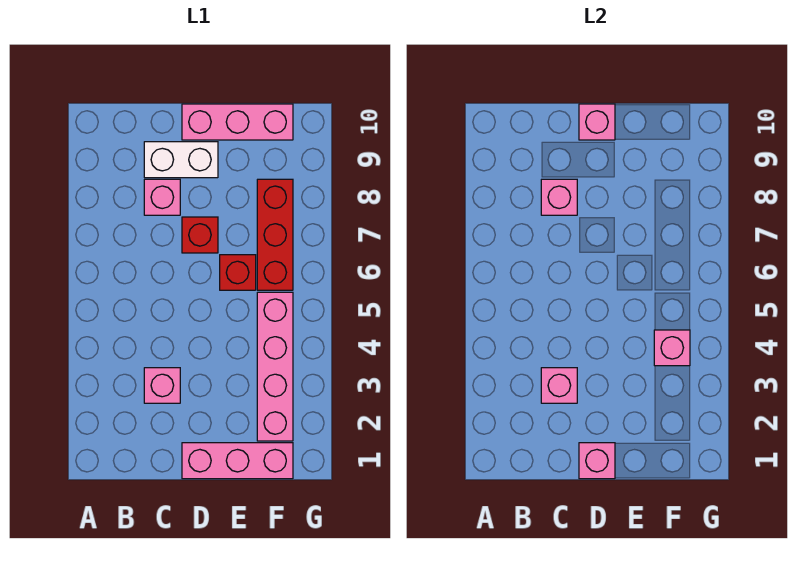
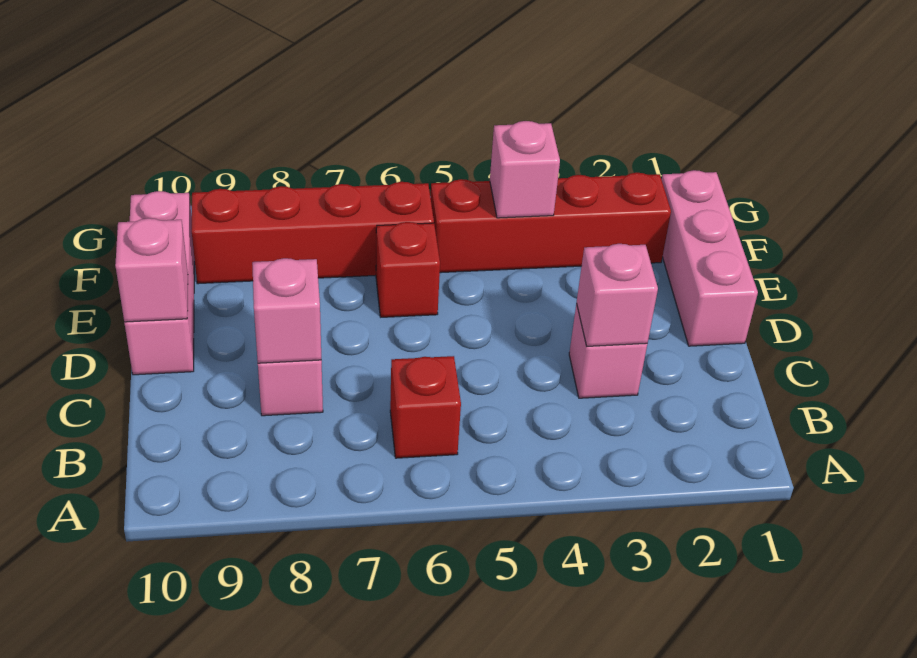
white brick C9:D9 level 1 -> none
pink brick D1 level 2 -> none
red brick D7 level 1 -> red brick B6 level 1
pink brick F2:F5 level 1 -> red brick F2:F5 level 1
red brick F6:F8 level 1 -> red brick F6:F9 level 1

